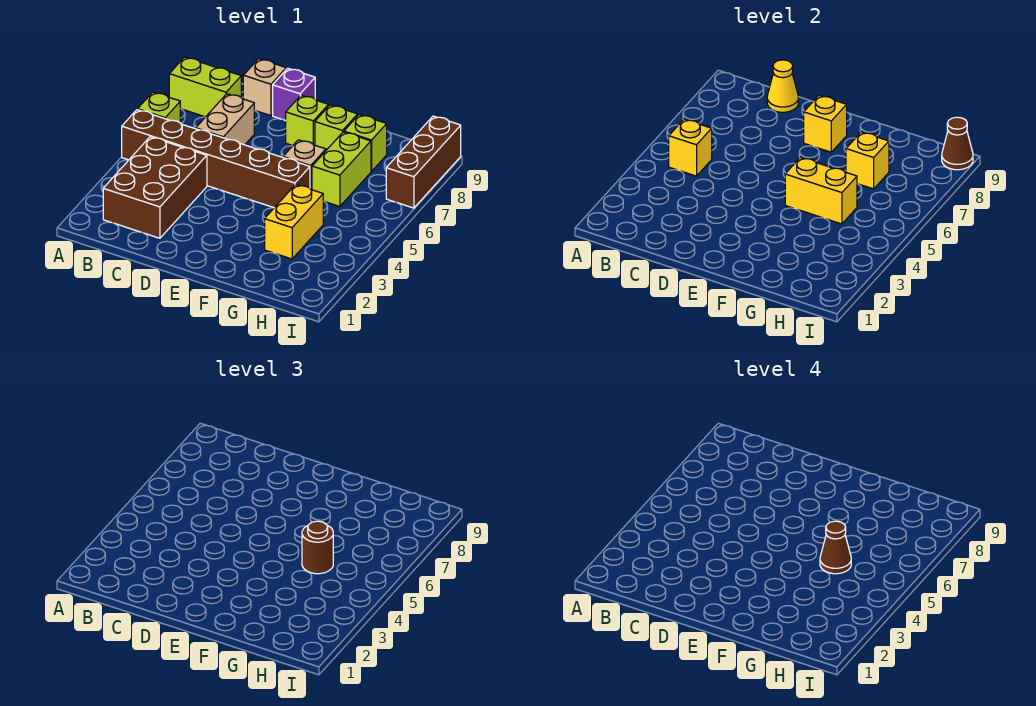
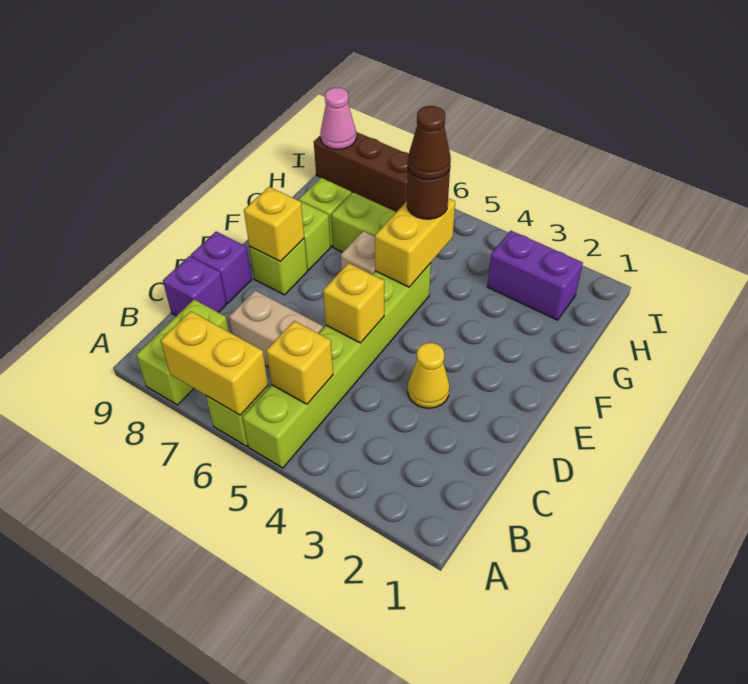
brown brick A5:F5 level 1 -> lime brick A5:F5 level 1
brown brick B2:C4 level 1 -> none
tan brick C9 level 1 -> purple brick C9 level 1
yellow cone C9 level 2 -> yellow cone D3 level 1
yellow brick G3:G4 level 1 -> yellow brick A6:A7 level 2
yellow brick G7 level 2 -> yellow brick D5 level 2
none -> purple brick H2:H3 level 1
brown cone I9 level 2 -> pink cone I9 level 2

